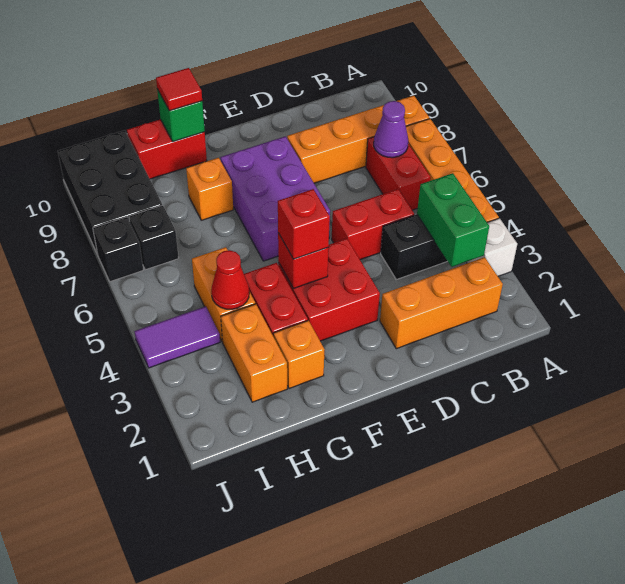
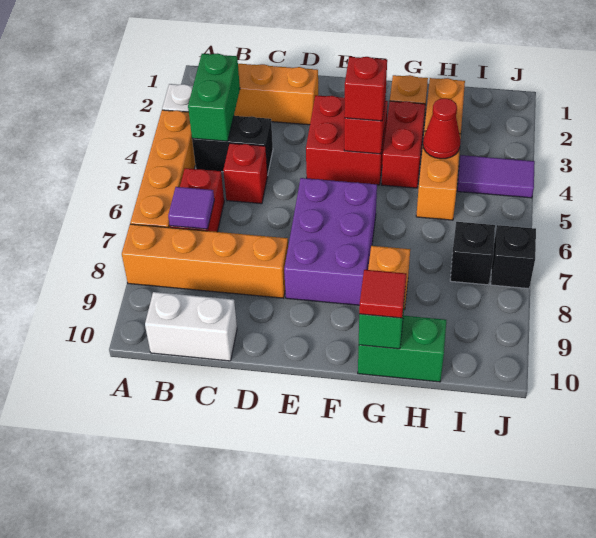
purple cone B7 level 2 -> purple tile B7 level 2
none -> white brick B10:C10 level 1
red brick C5:D5 level 1 -> red brick C5 level 1
red brick G10:H10 level 1 -> green brick G10:H10 level 1
black brick I8:J10 level 1 -> none

